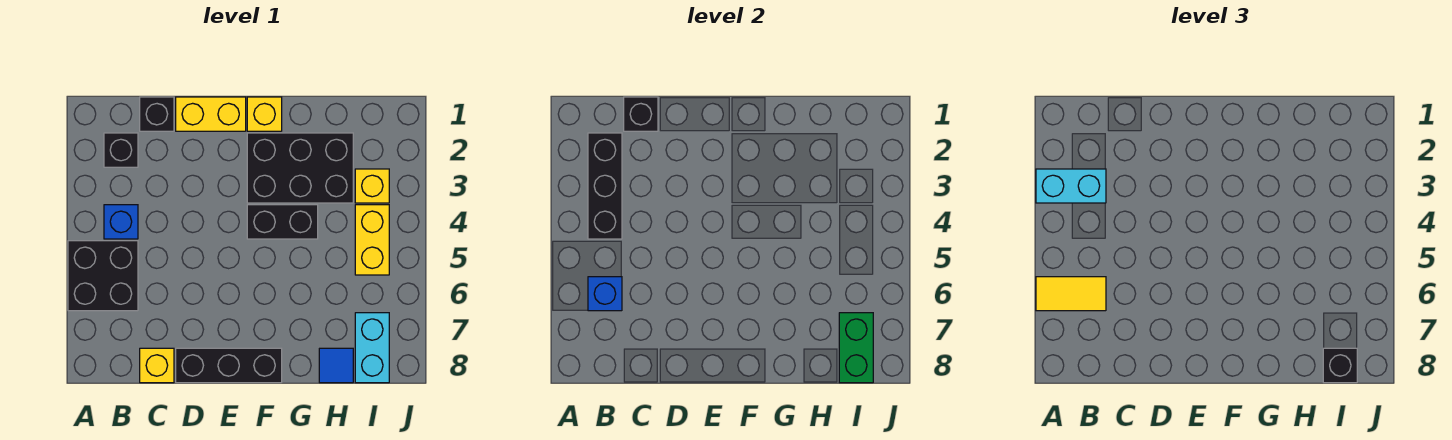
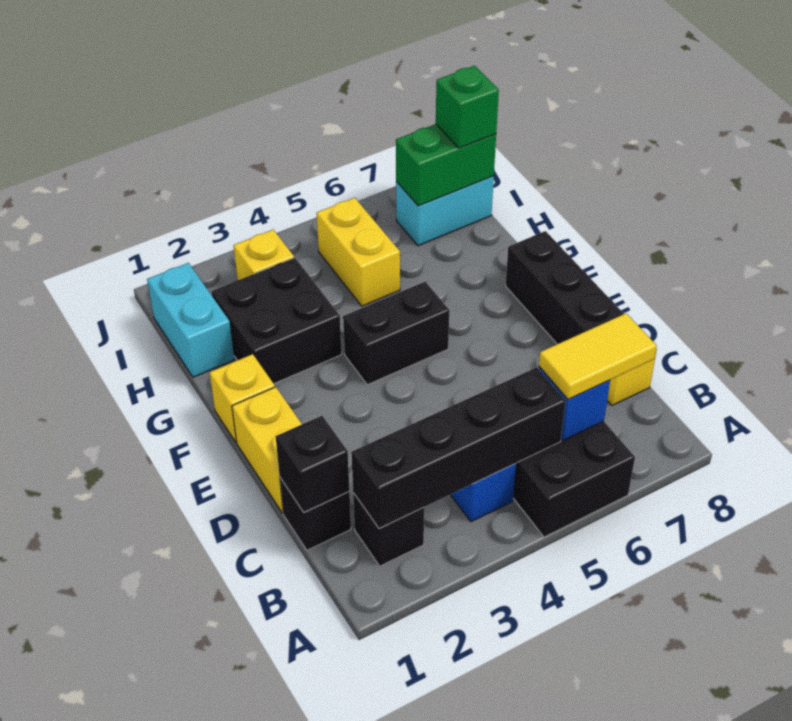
cyan brick A3:B3 level 3 -> cyan brick H1:I1 level 1
yellow tile A6:B6 level 3 -> yellow tile B6:B7 level 3
black brick B2:B4 level 2 -> black brick B2:B5 level 2
black brick F2:H3 level 1 -> black brick G2:H3 level 1
black brick F4:G4 level 1 -> black brick F4:F5 level 1
blue tile H8 level 1 -> none
yellow brick I4:I5 level 1 -> yellow brick H5:I5 level 1
black brick I8 level 3 -> green brick I8 level 3

